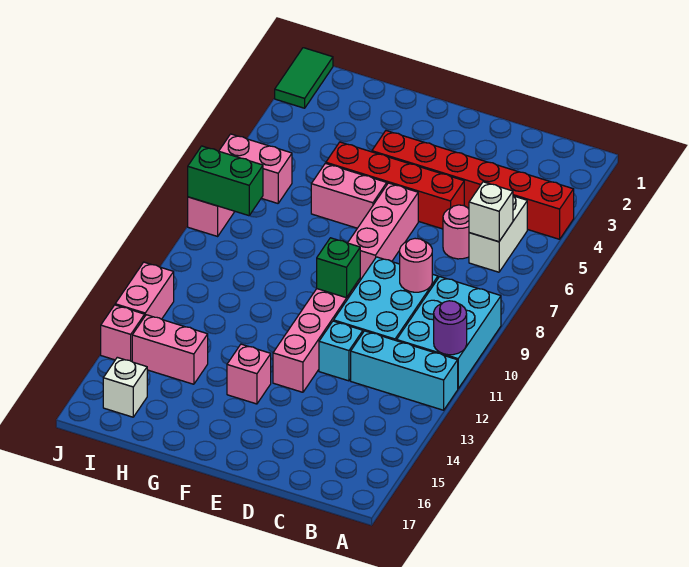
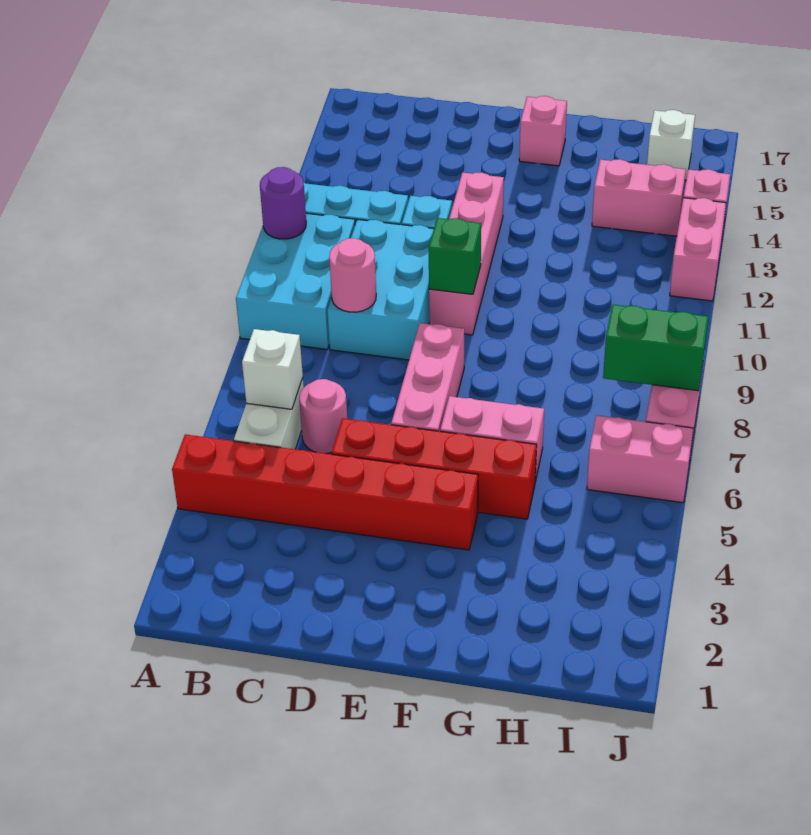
pink brick F14 level 1 -> pink brick F16 level 1
green tile J1:J2 level 1 -> none

